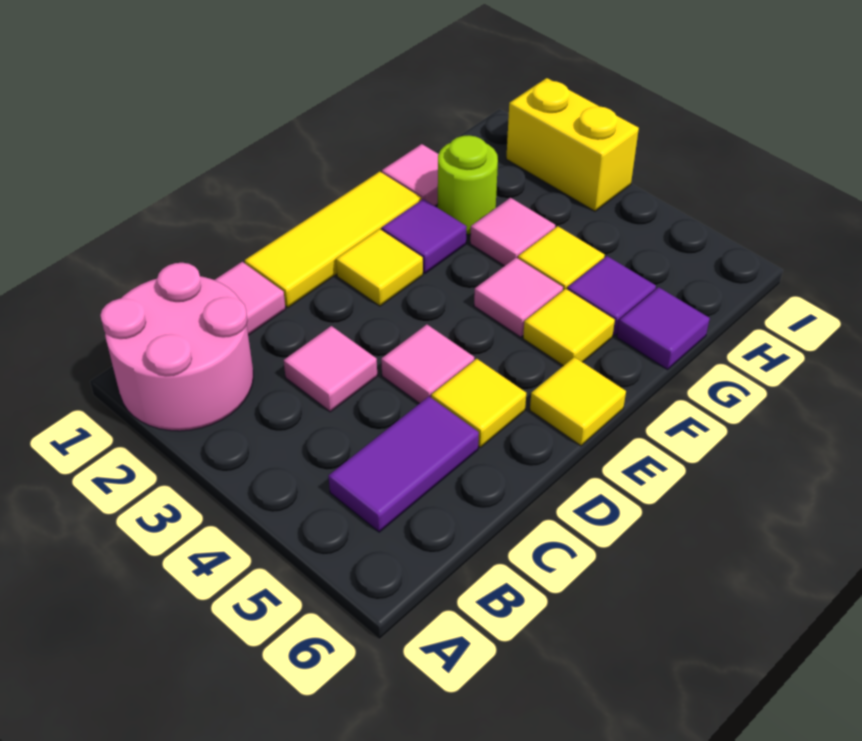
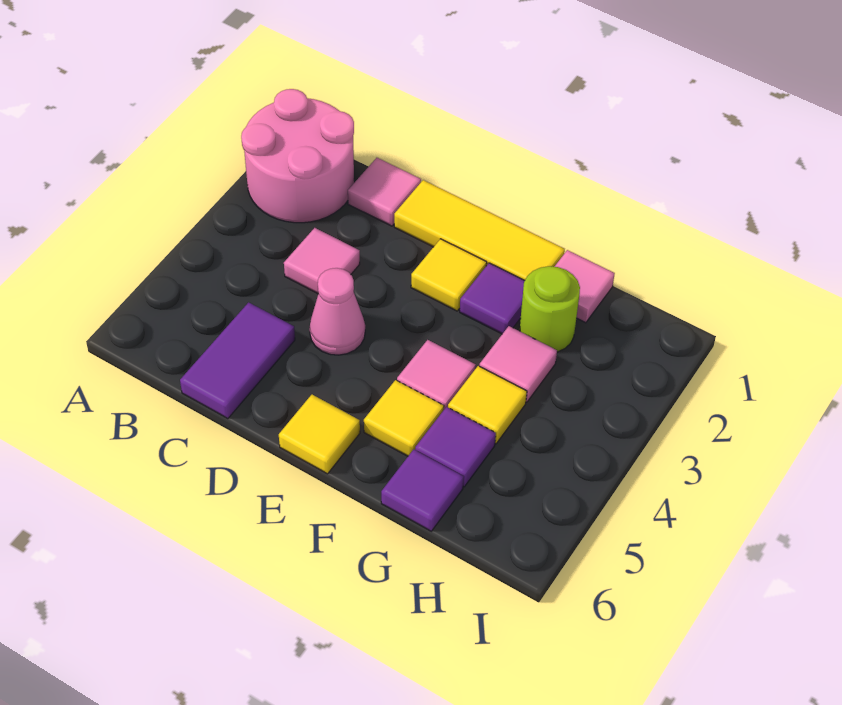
purple tile B5:C5 level 1 -> purple tile C5:C6 level 1
pink tile D4 level 1 -> pink cone D4 level 1
yellow tile D5 level 1 -> none
yellow brick I2:I3 level 1 -> none

